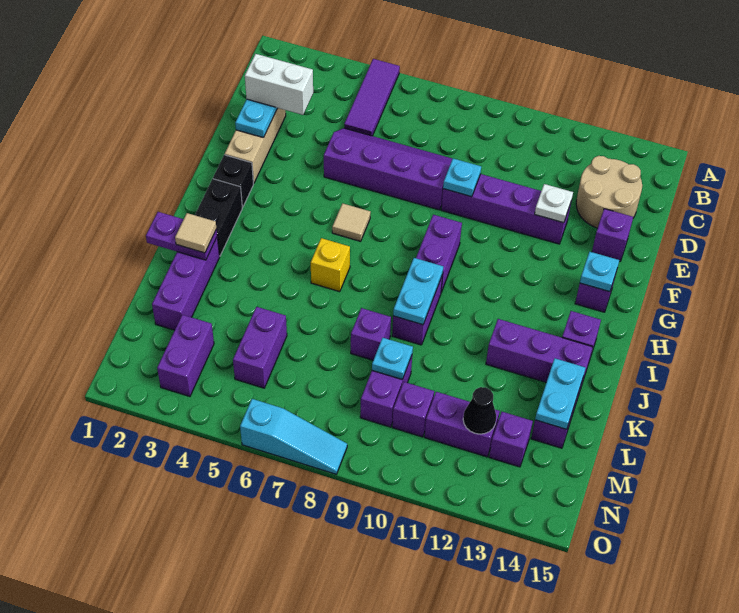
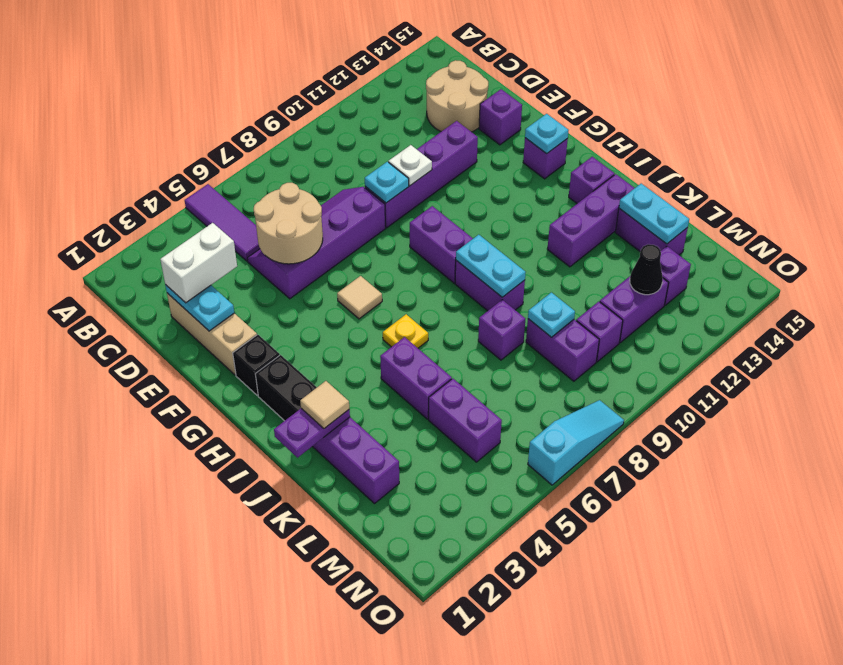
none -> tan round brick D5:E6 level 2
white plate E12 level 2 -> white plate E10 level 2
yellow brick I6 level 1 -> yellow plate I6 level 1
purple brick M3:N3 level 1 -> purple brick J5:K5 level 1

